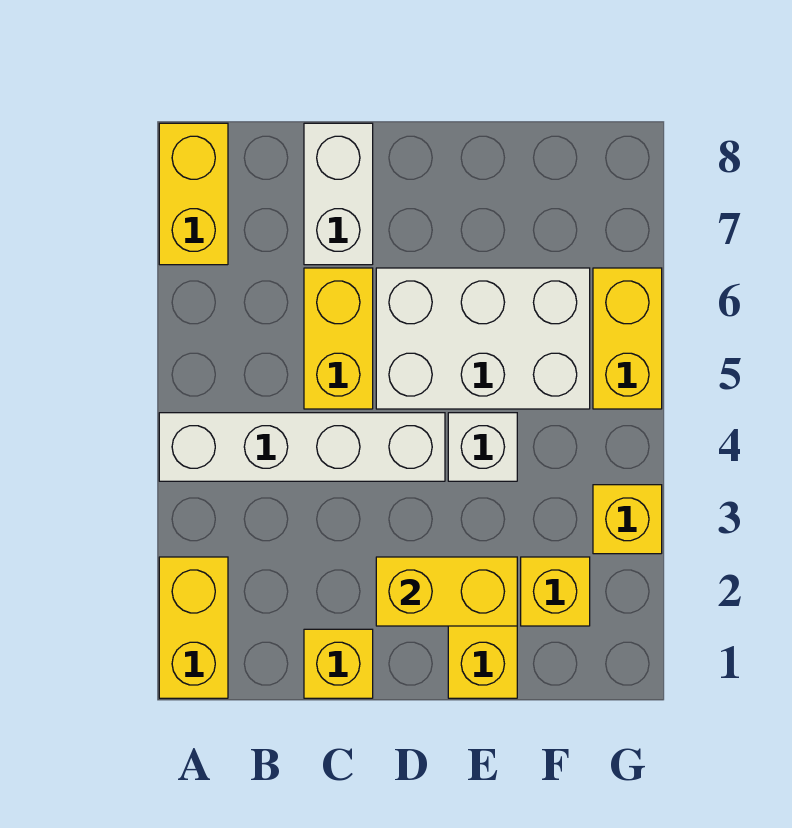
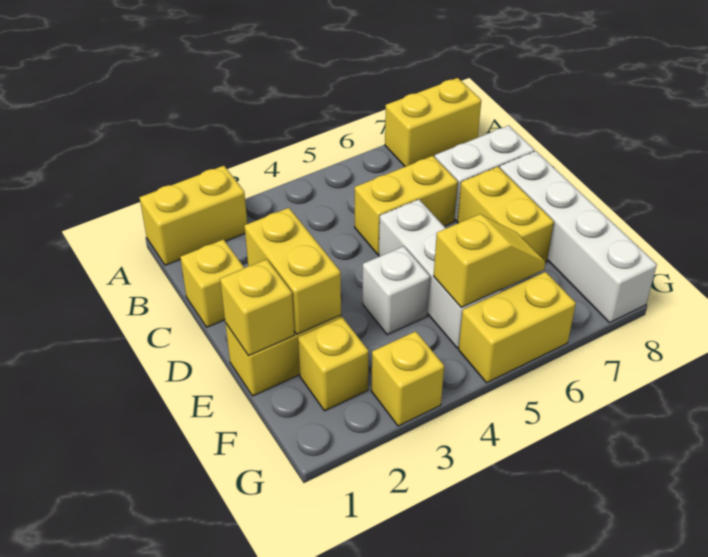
white brick A4:D4 level 1 -> white brick D8:G8 level 1
white brick D5:F6 level 1 -> white brick D5:F5 level 1
none -> yellow brick D7:E7 level 1
none -> yellow brick E1 level 2
none -> yellow slope F5:F6 level 2 top 5

